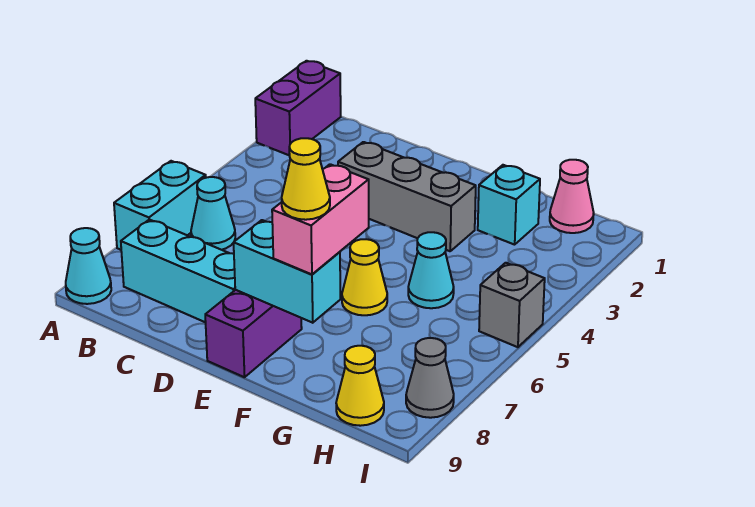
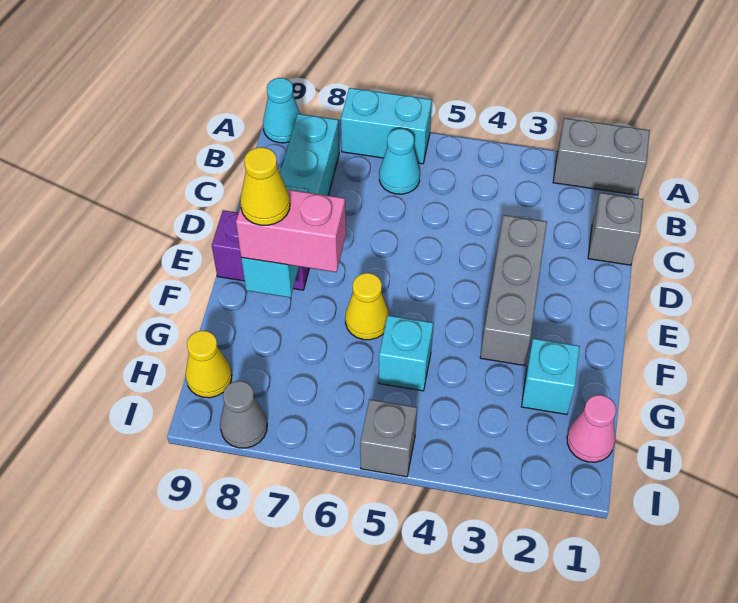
purple brick A1:A2 level 1 -> grey brick A1:A2 level 1
none -> grey brick C1 level 1
cyan cone G5 level 1 -> cyan brick G5 level 1

